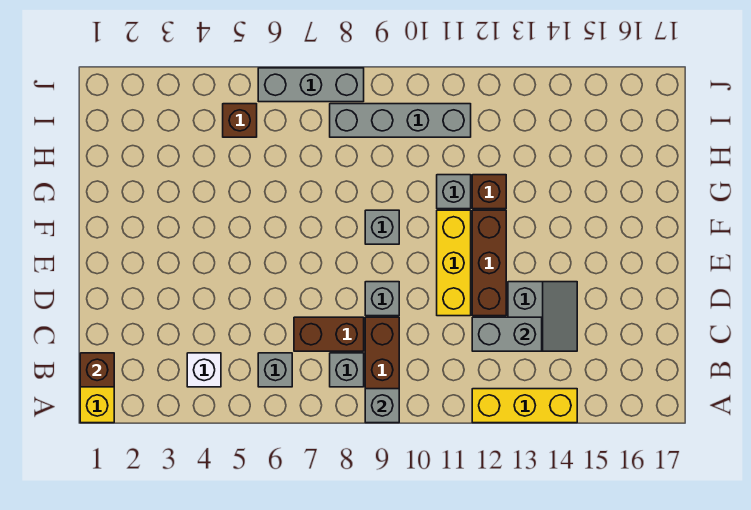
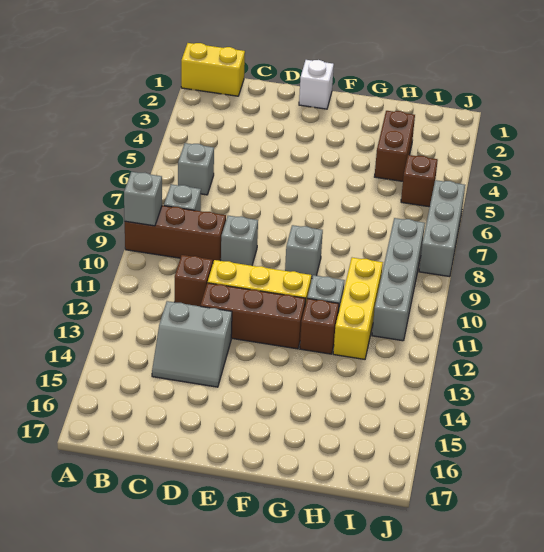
yellow brick A12:A14 level 1 -> yellow brick H10:H12 level 1
brown brick B1 level 2 -> brown brick C11 level 1
white brick B4 level 1 -> white brick E1 level 1
brown brick C7:C8 level 1 -> brown brick H3:H4 level 1
grey brick C12:C13 level 2 -> none

